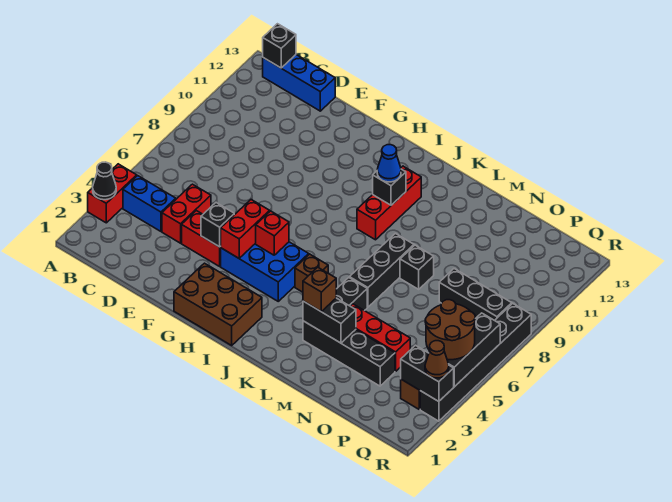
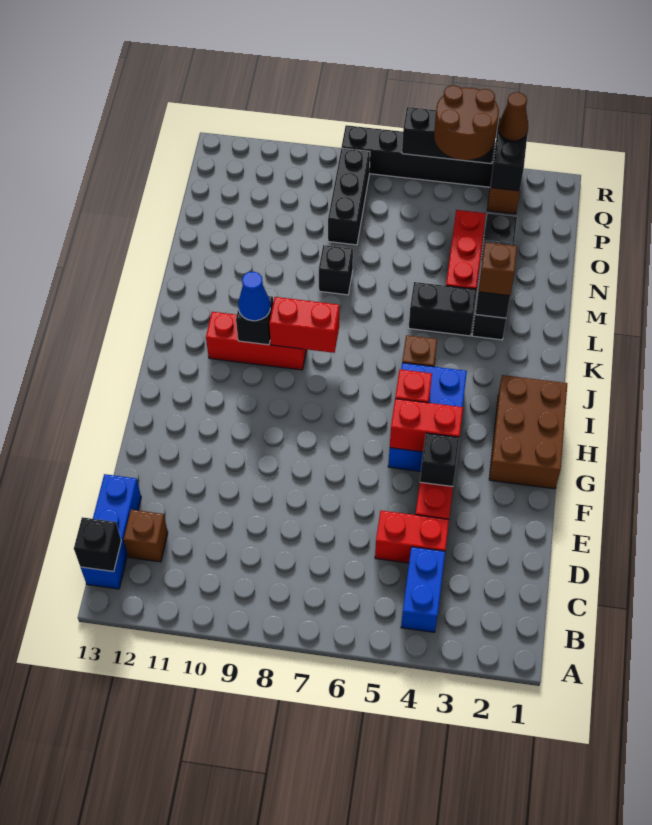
red brick A3:A4 level 1 -> red brick J8:J9 level 2
black cone A3 level 2 -> none
none -> brown brick C12 level 1
black brick L6:L8 level 1 -> none

